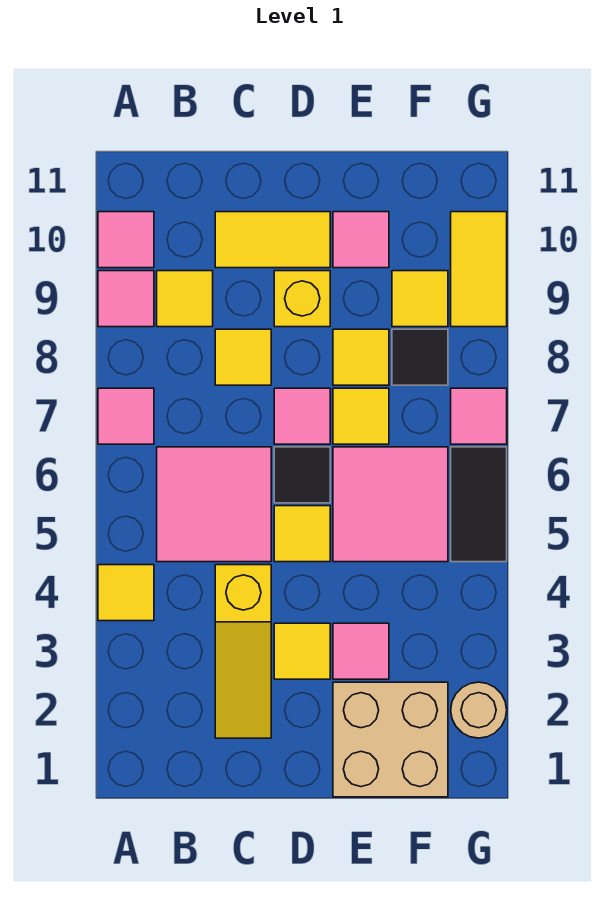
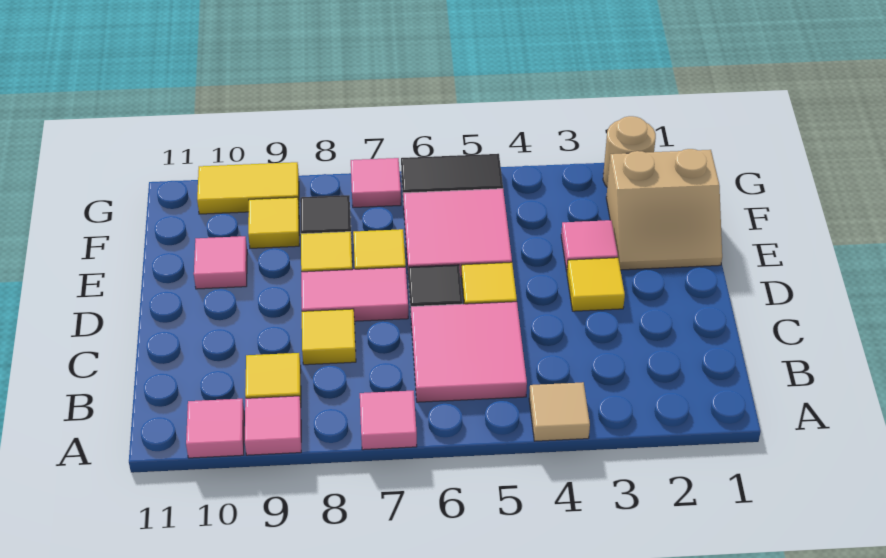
yellow tile A4 level 1 -> tan tile A4 level 1
yellow slope C2:C4 level 1 top 4 -> none
yellow tile C10:D10 level 1 -> none
pink tile D7 level 1 -> pink tile D7:D8 level 1
yellow brick D9 level 1 -> none
tan brick E1:F2 level 1 -> tan slope E1:F2 level 1 top F

